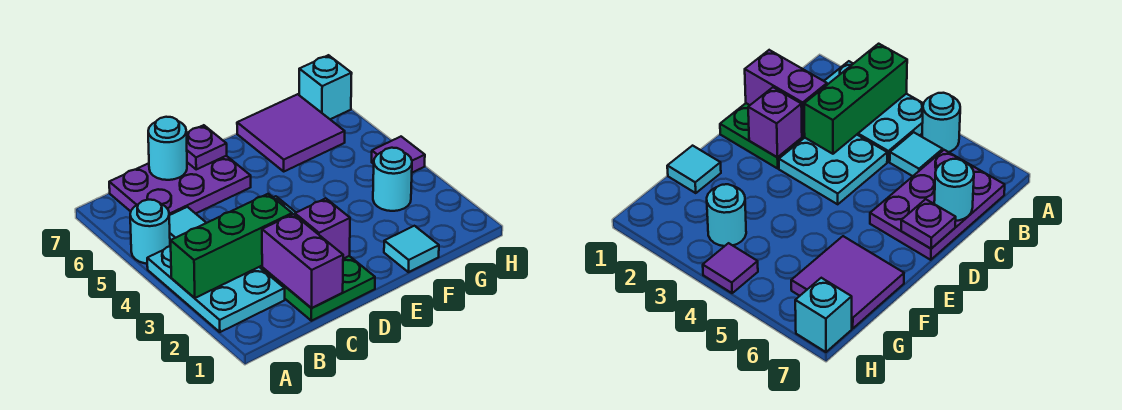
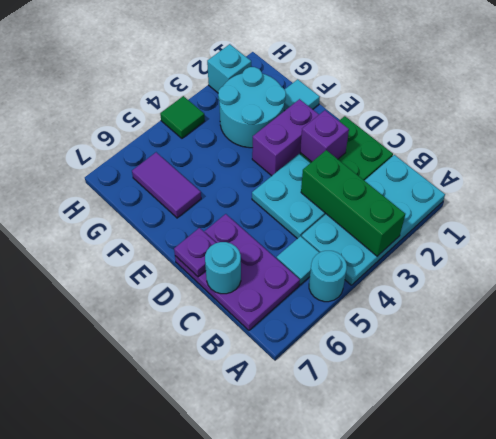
cyan plate A2:B4 level 1 -> cyan plate A1:B4 level 1
purple brick C1:C2 level 2 -> purple brick E2:E3 level 1
purple tile F6:G7 level 1 -> purple tile F6:G6 level 1
cyan round brick G3 level 1 -> cyan round brick F2:G3 level 1
purple tile H4 level 1 -> green tile H4 level 1
cyan brick H7 level 1 -> cyan brick H2 level 1

